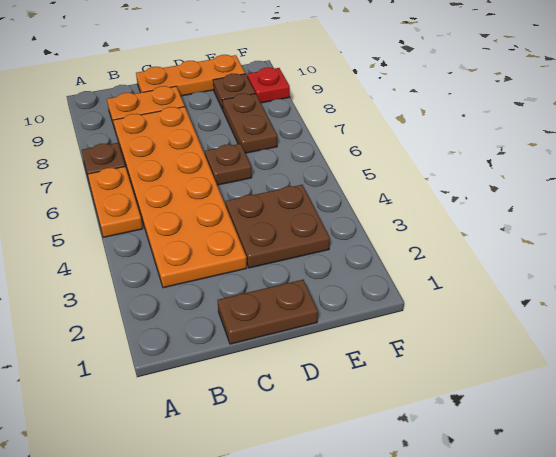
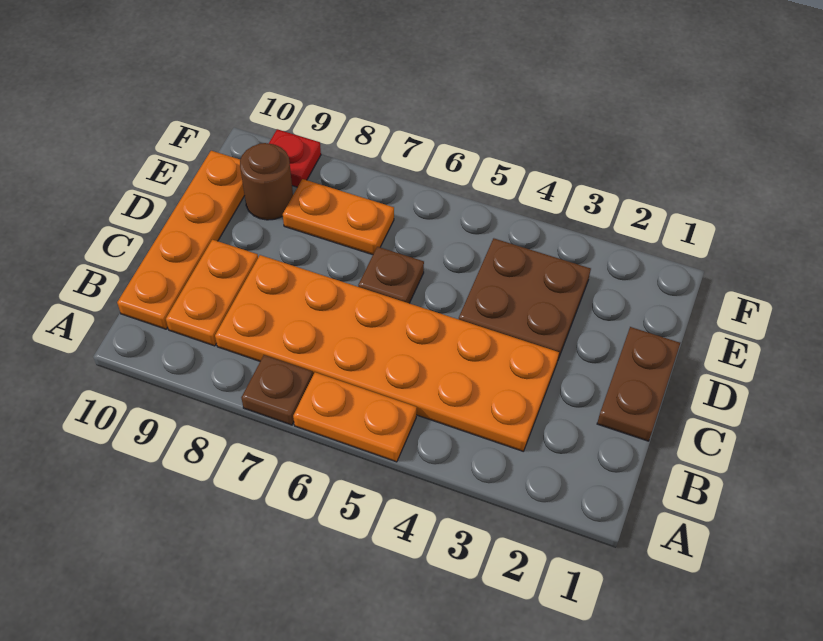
orange plate C10:E10 level 1 -> orange plate B10:E10 level 1
brown plate E7:E8 level 1 -> orange plate E7:E8 level 1
brown plate E9 level 1 -> brown round brick E9 level 1

